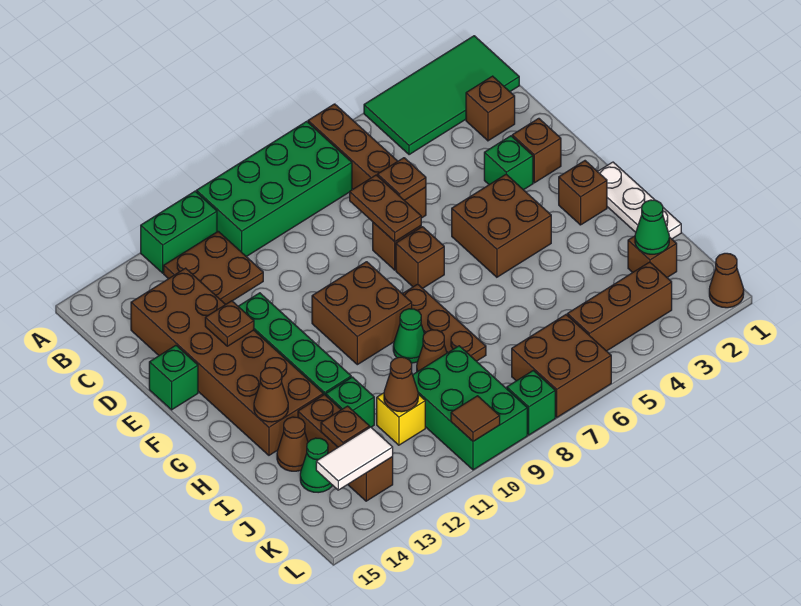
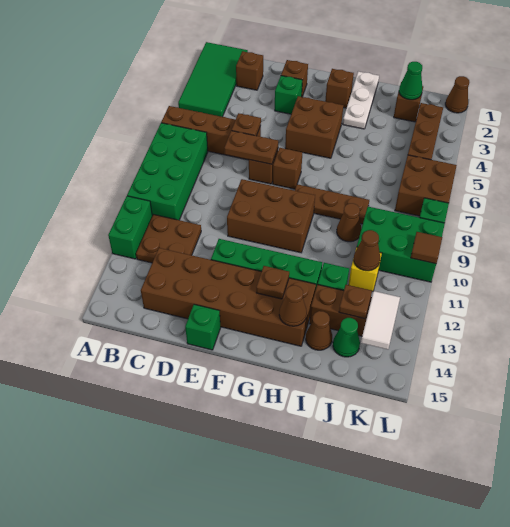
brown plate E13 level 2 -> brown plate G13 level 2
brown brick F9:G10 level 1 -> brown brick E9:G10 level 1
white plate G1:I1 level 1 -> white plate H1:H3 level 1
green cone H9 level 1 -> none

